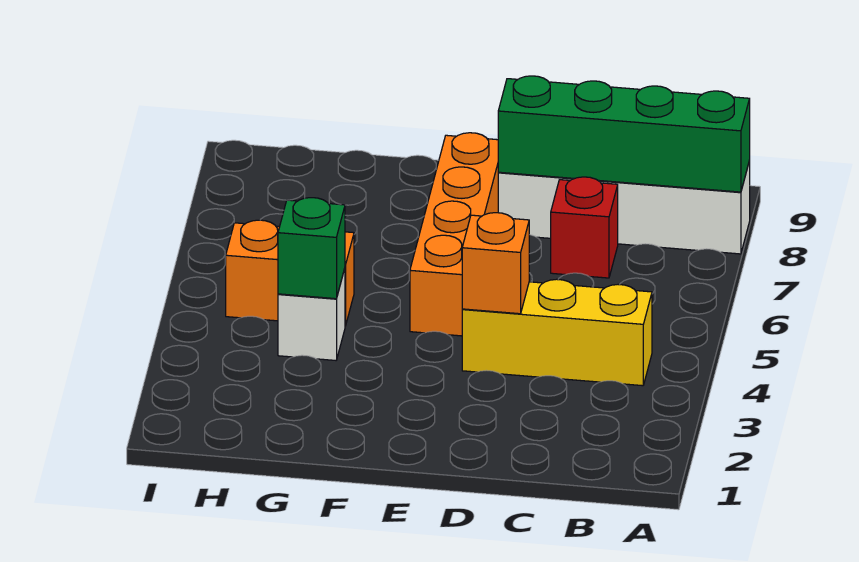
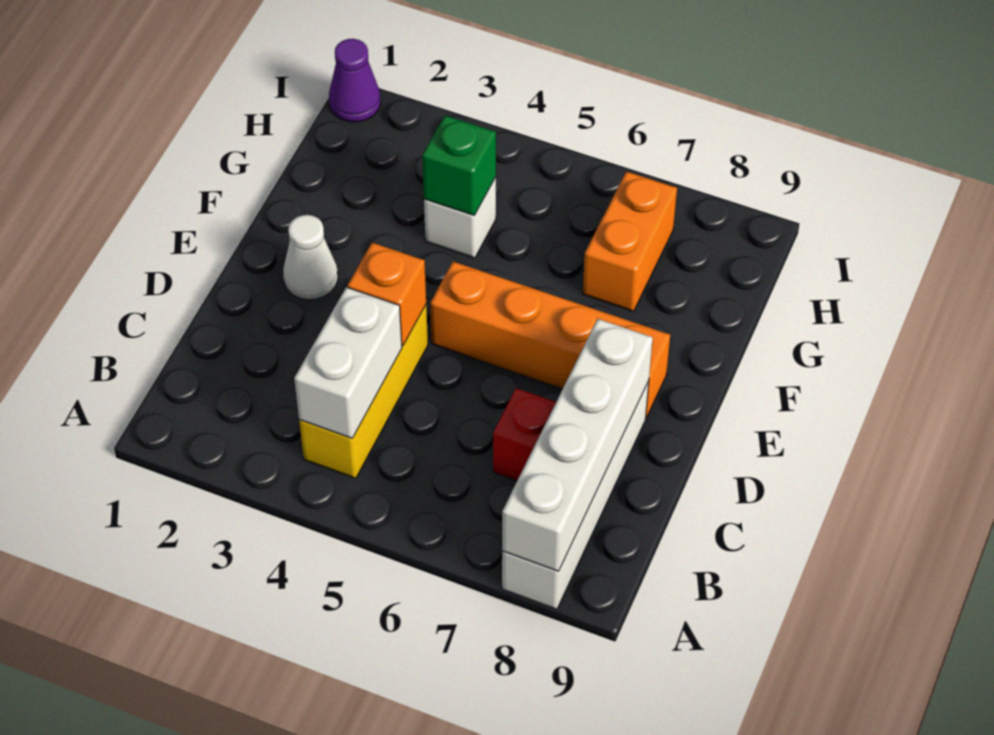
green brick A8:D8 level 2 -> white brick A8:D8 level 2
none -> white brick B4:C4 level 2
none -> white cone E2 level 1
orange brick G5:H5 level 1 -> orange brick G7:H7 level 1
none -> purple cone I1 level 1

